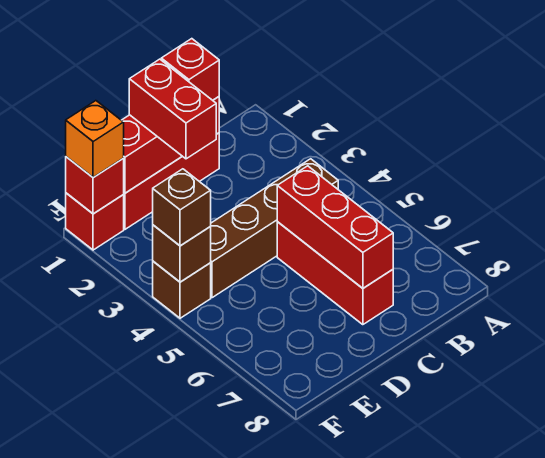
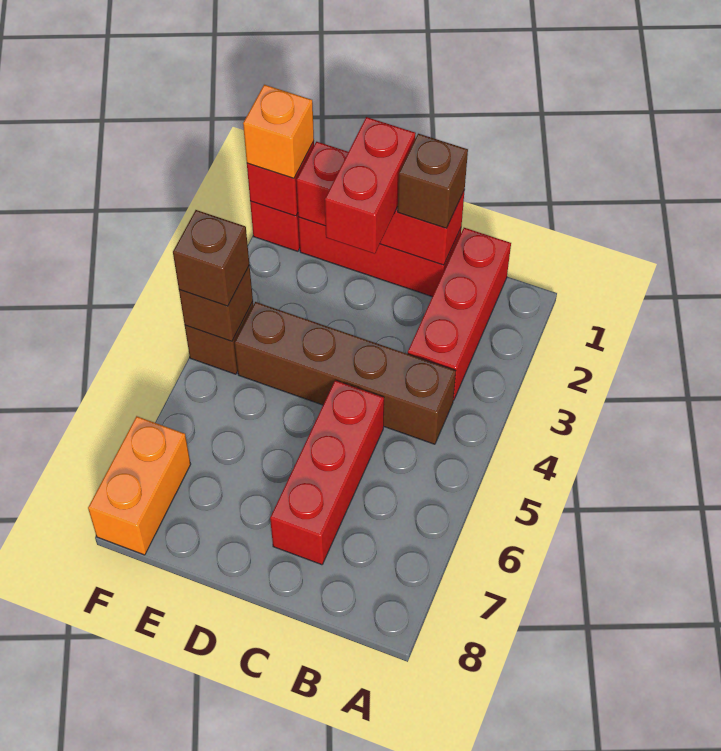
red brick C1 level 3 -> brown brick C1 level 3
red brick C5:C7 level 2 -> red brick B1:B3 level 1
none -> orange brick F7:F8 level 1

